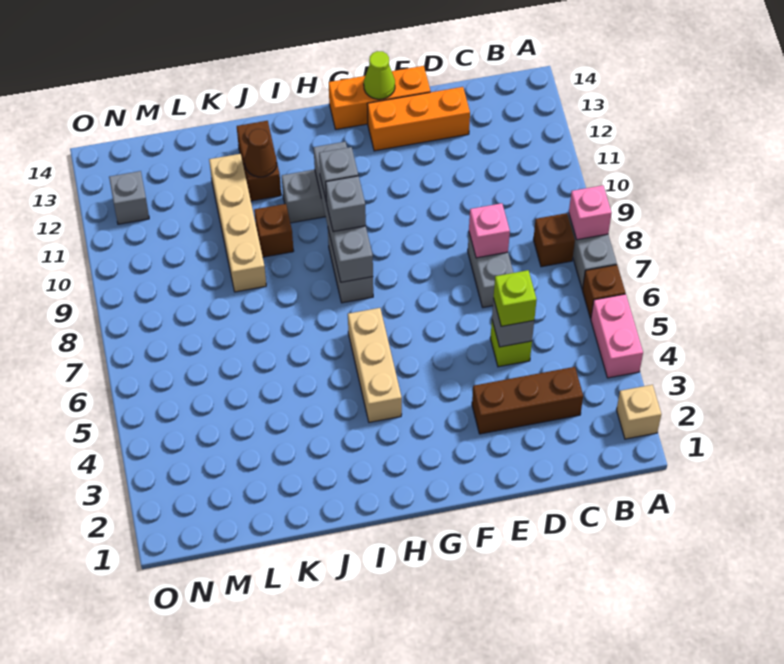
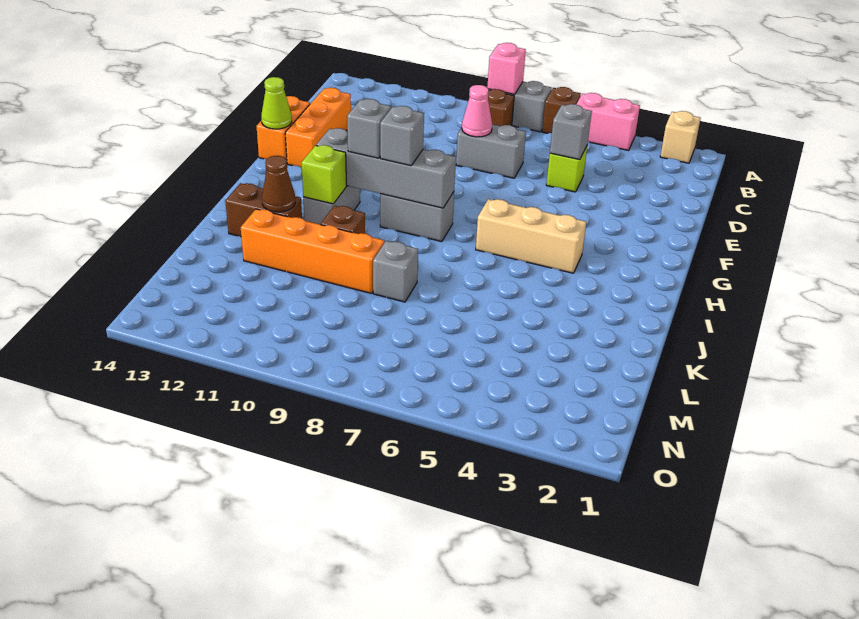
brown brick C3:E3 level 1 -> none
lime brick D5 level 3 -> lime brick I11 level 2
pink brick D8 level 2 -> pink cone D8 level 2
orange brick E14:G14 level 1 -> orange brick E14:F14 level 1
tan brick K9:K12 level 1 -> orange brick K9:K12 level 1
grey brick N12 level 1 -> grey brick K8 level 1

